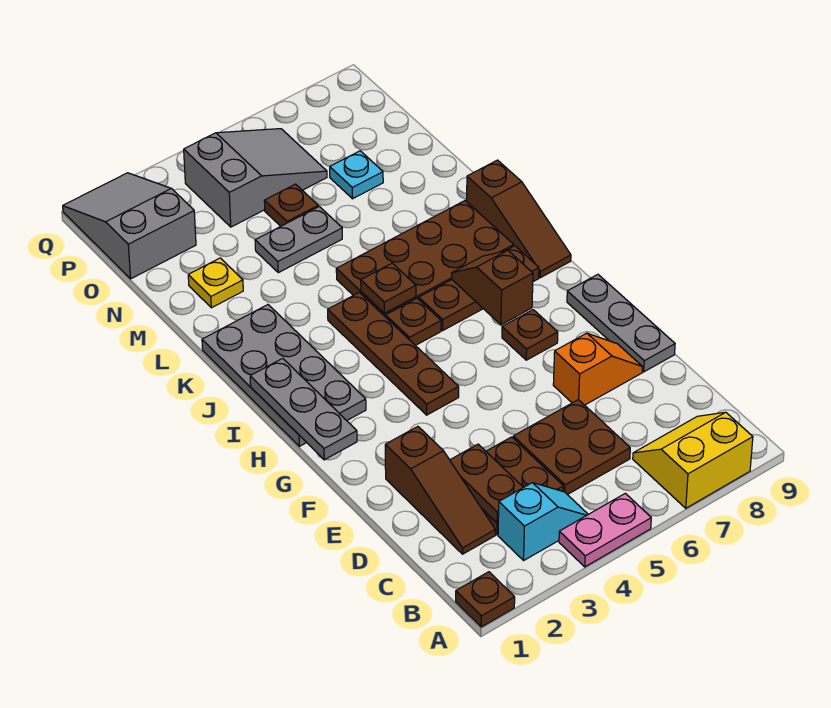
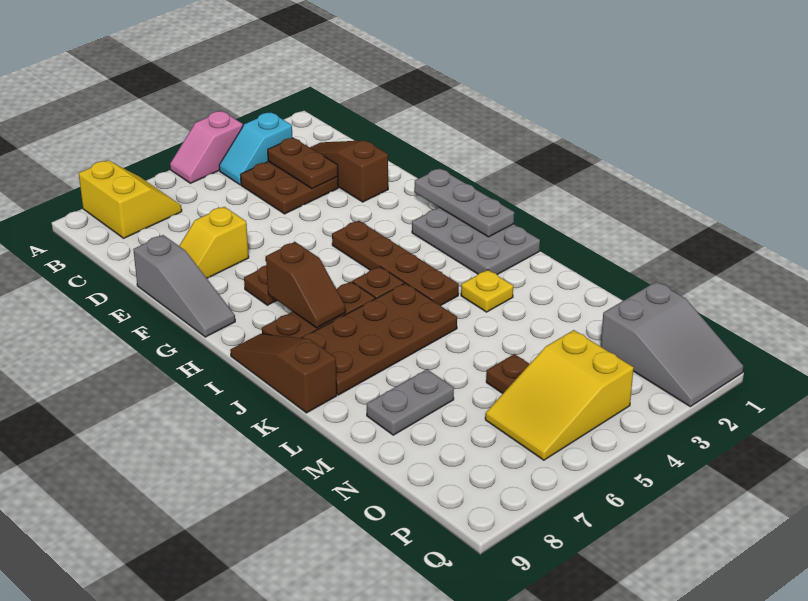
brown plate A1 level 1 -> none
pink plate A4:A5 level 1 -> pink slope A4:A5 level 1 top 4
yellow slope A7:B8 level 1 top A -> yellow slope A7:B8 level 1 top 8
brown plate C5:D6 level 1 -> none
orange slope E7:E8 level 1 top 7 -> yellow slope E7:E8 level 1 top 7
grey plate E9:G9 level 1 -> grey slope E9:G9 level 1 top E
grey plate H1:K2 level 1 -> grey plate H1:J2 level 1
brown plate J5 level 2 -> none
yellow plate M2 level 1 -> yellow plate K3 level 1
grey plate M4:M5 level 1 -> grey plate M7:M8 level 1
cyan plate N7 level 1 -> none
grey slope O4:P6 level 1 top 4 -> yellow slope O4:P6 level 1 top 4

